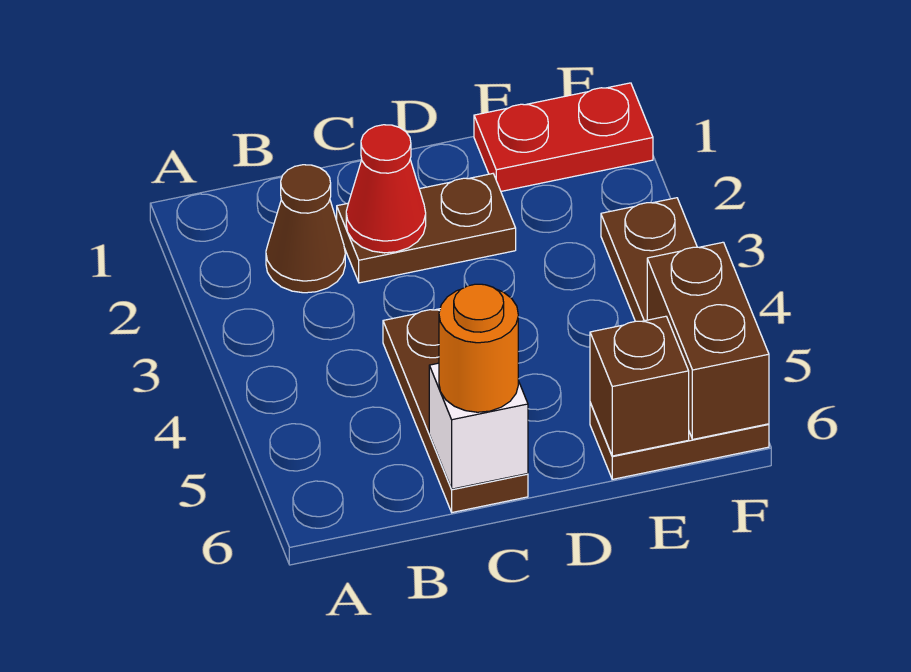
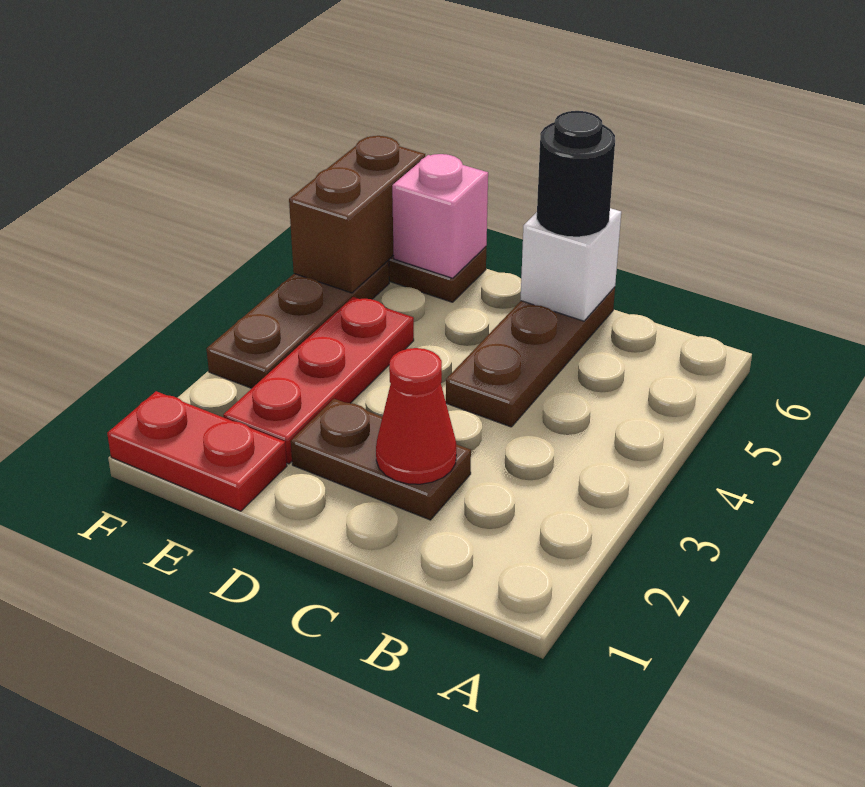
brown cone B2 level 1 -> none
orange round brick C6 level 3 -> black round brick C6 level 3
none -> red plate E2:E4 level 1
brown brick E6 level 2 -> pink brick E6 level 2

